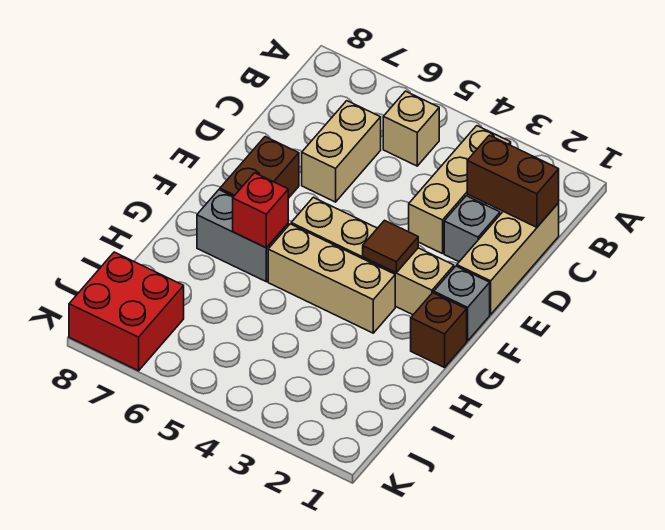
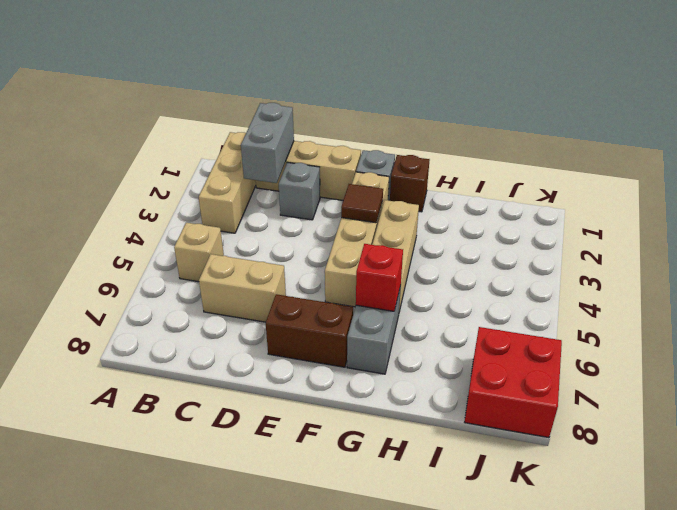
tan brick B3:D3 level 1 -> tan brick B1:B3 level 1
brown brick C1:C2 level 2 -> grey brick C1:C2 level 2

